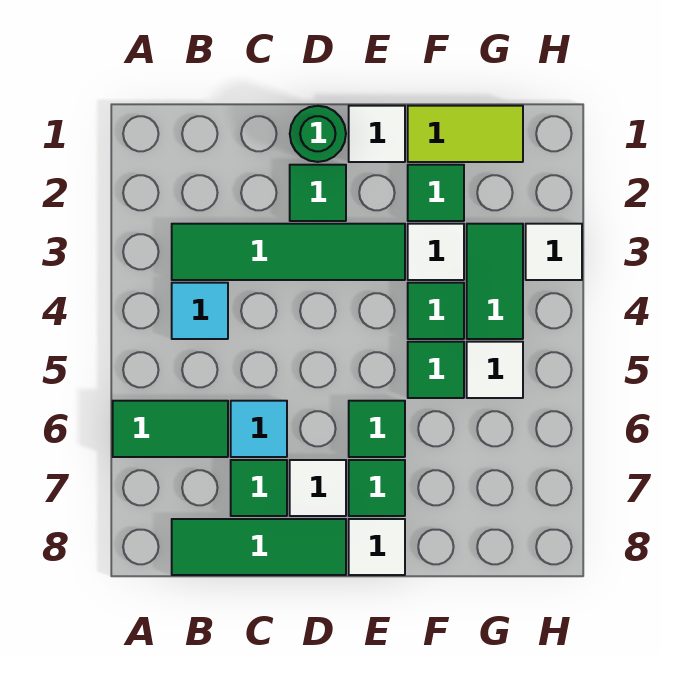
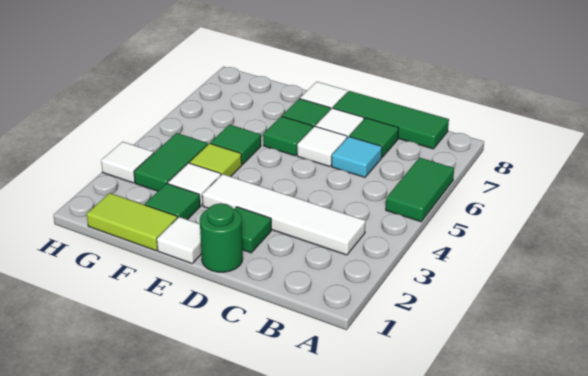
green tile A6:B6 level 1 -> green tile A5:A6 level 1
green tile B3:E3 level 1 -> white tile B3:E3 level 1
cyan tile B4 level 1 -> none
green tile F4 level 1 -> lime tile F4 level 1
white tile G5 level 1 -> white tile D6 level 1

